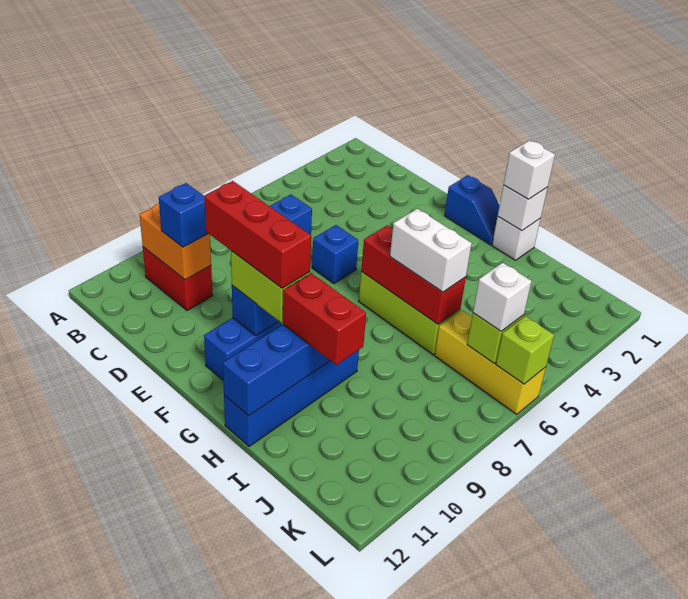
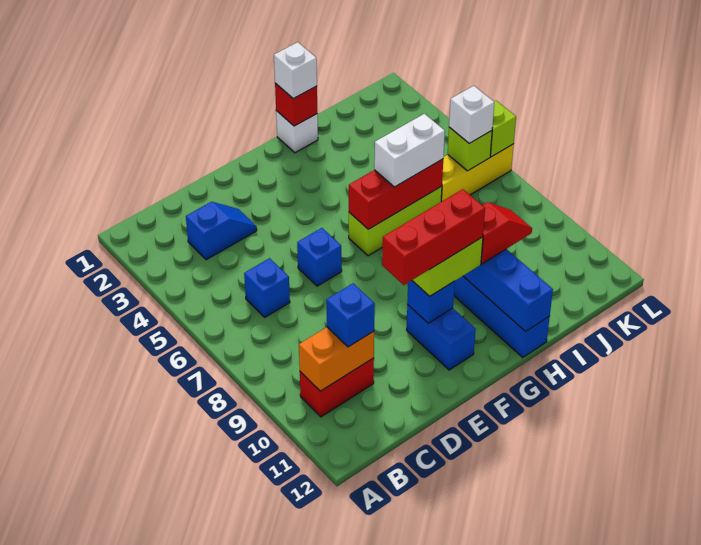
blue slope F1:G1 level 1 top F -> blue slope C3:D3 level 1 top C
white brick H1 level 2 -> red brick H1 level 2
red brick H10:I10 level 3 -> red slope H10:I10 level 3 top H

